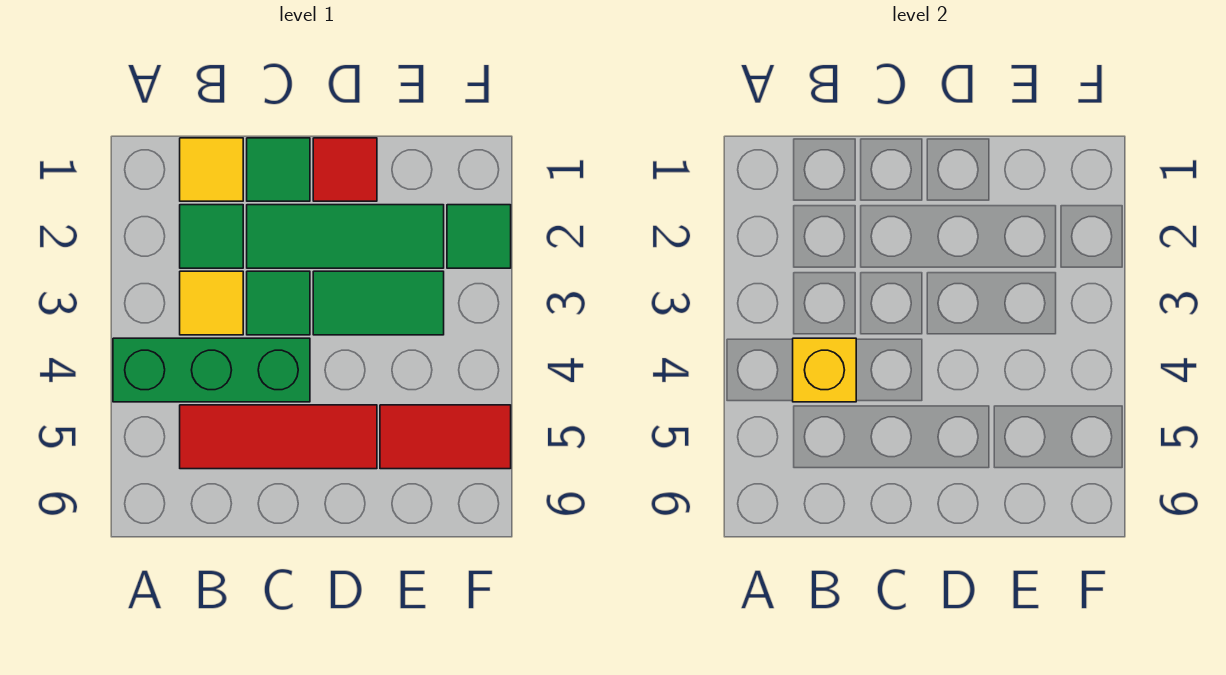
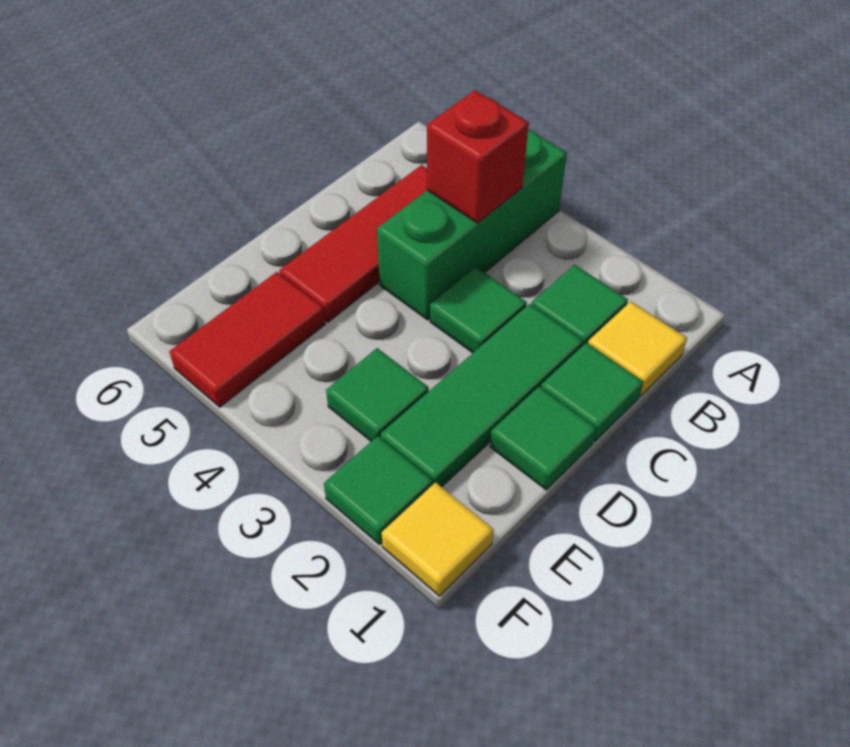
yellow tile B3 level 1 -> yellow tile F1 level 1
yellow brick B4 level 2 -> red brick B4 level 2
red tile D1 level 1 -> green tile D1 level 1
green tile D3:E3 level 1 -> green tile E3 level 1

